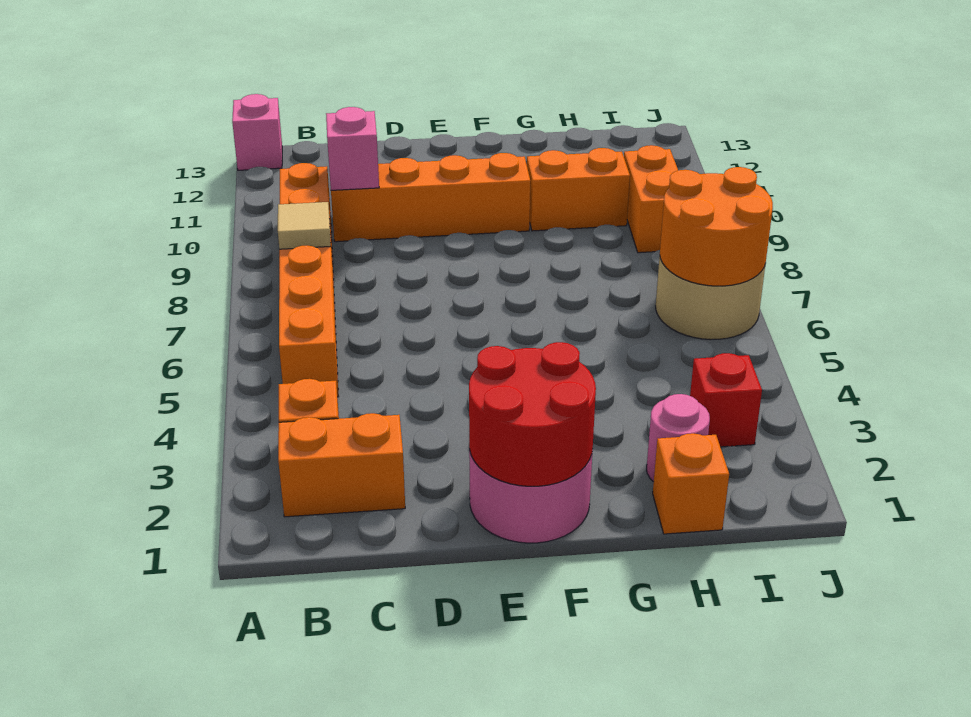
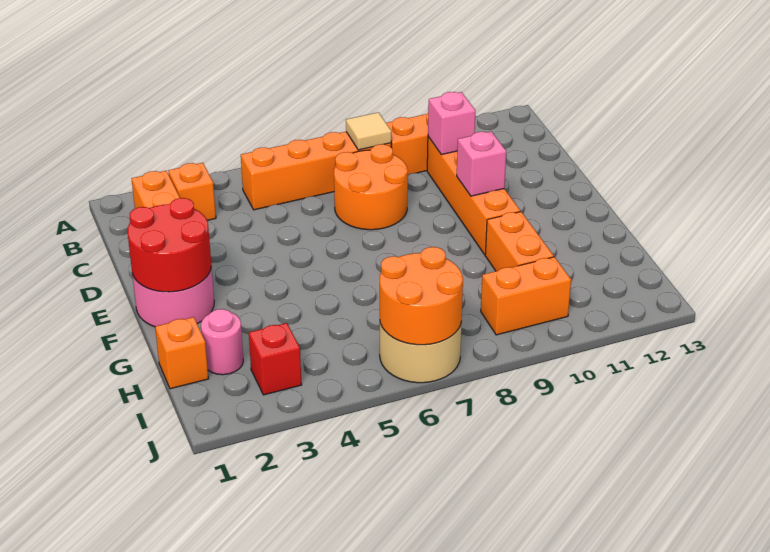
pink brick A13 level 1 -> pink brick E10 level 2
none -> orange round brick C7:D8 level 1

